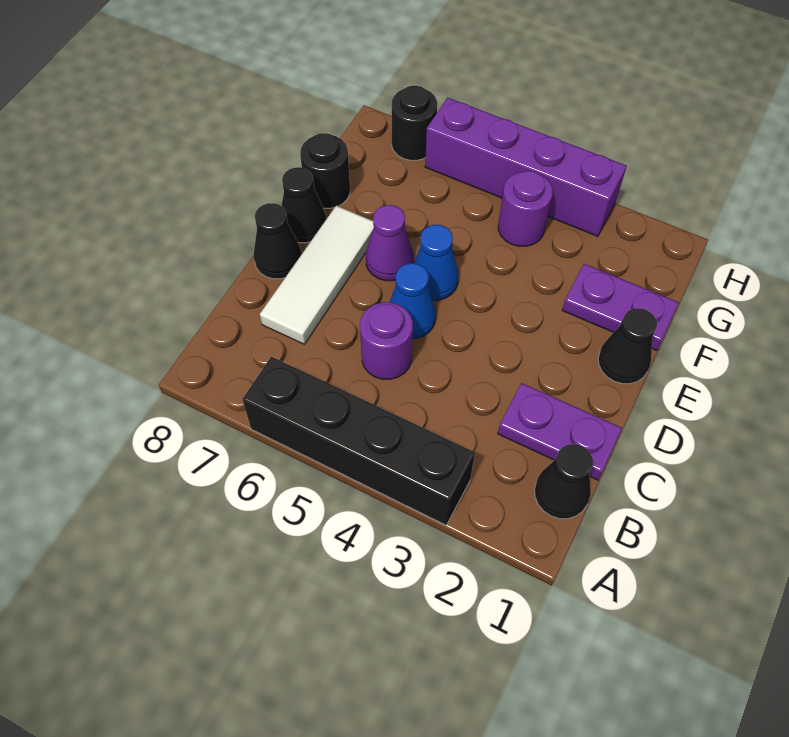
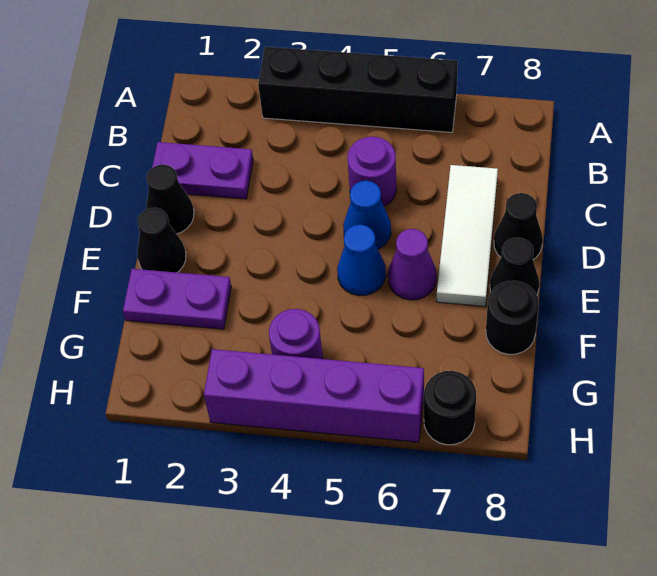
black cone B1 level 1 -> black cone D1 level 1

